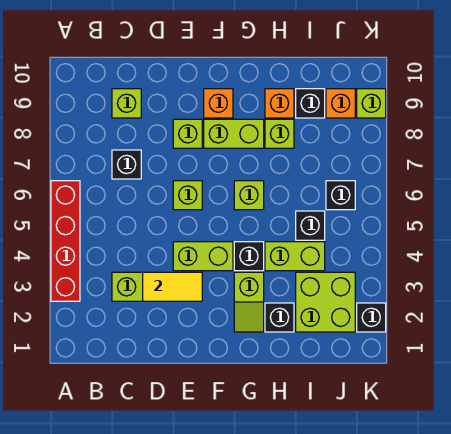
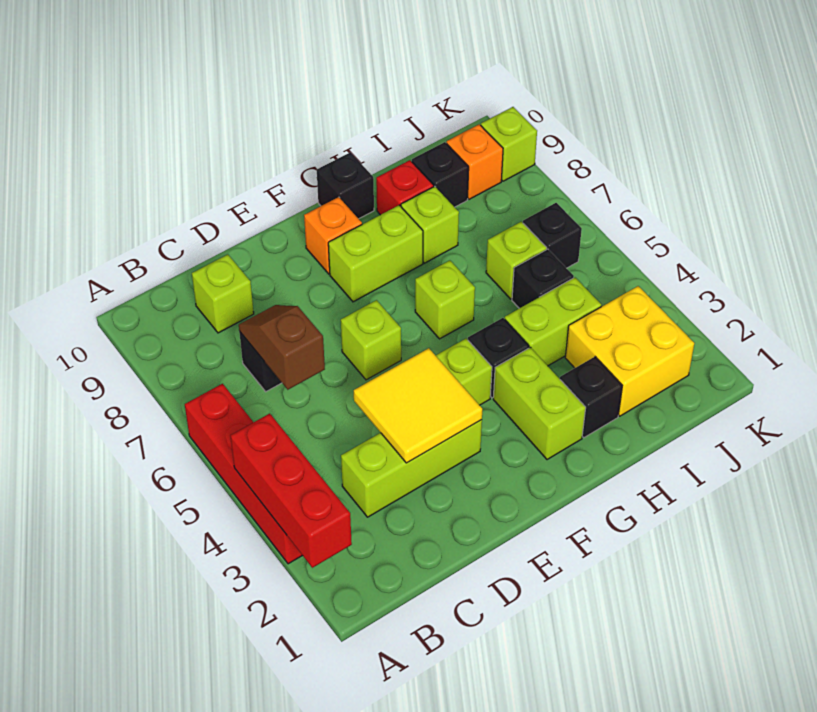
none -> red brick A2:A4 level 2
none -> brown slope C6:C7 level 2 top 6
yellow tile D3:E3 level 2 -> yellow tile D3:E4 level 2
lime brick E8 level 1 -> lime brick I6 level 1
lime slope G2:G3 level 1 top 3 -> lime brick G2:G3 level 1
orange brick H9 level 1 -> red brick H9 level 1
lime brick I2:J3 level 1 -> yellow brick I2:J3 level 1
black brick K2 level 1 -> black brick G10 level 1

